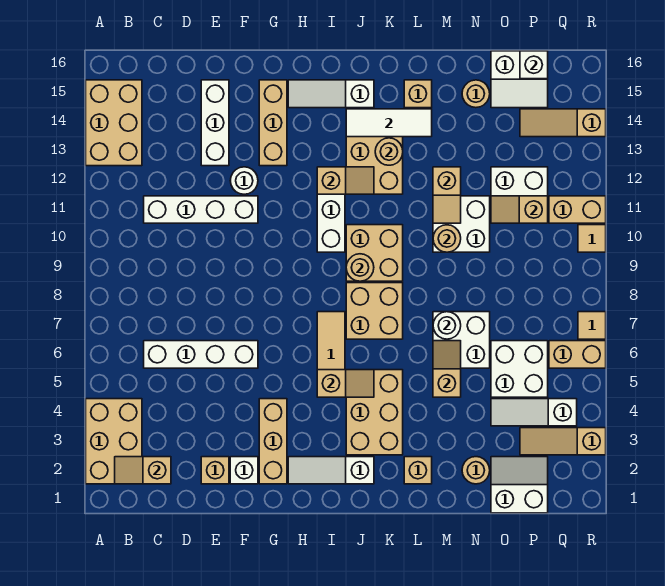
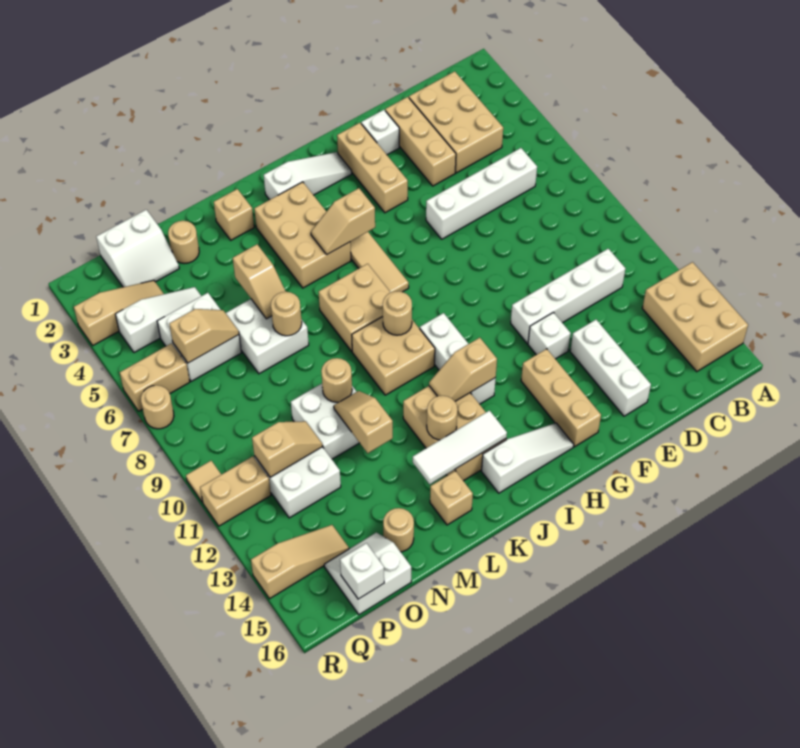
tan brick A2:B4 level 1 -> tan brick C2:D4 level 1
tan slope B2:C2 level 2 top C -> tan slope O6:P6 level 2 top P
tan brick E2 level 1 -> tan brick E2:E4 level 1
white round brick F12 level 1 -> white brick F12 level 1
white round brick M7 level 2 -> tan round brick M7 level 2
tan tile R7 level 1 -> tan round brick R7 level 1

